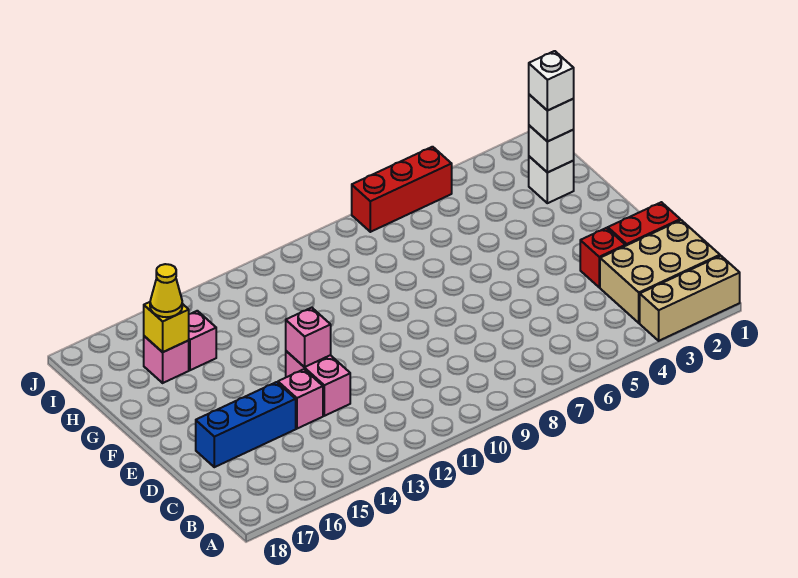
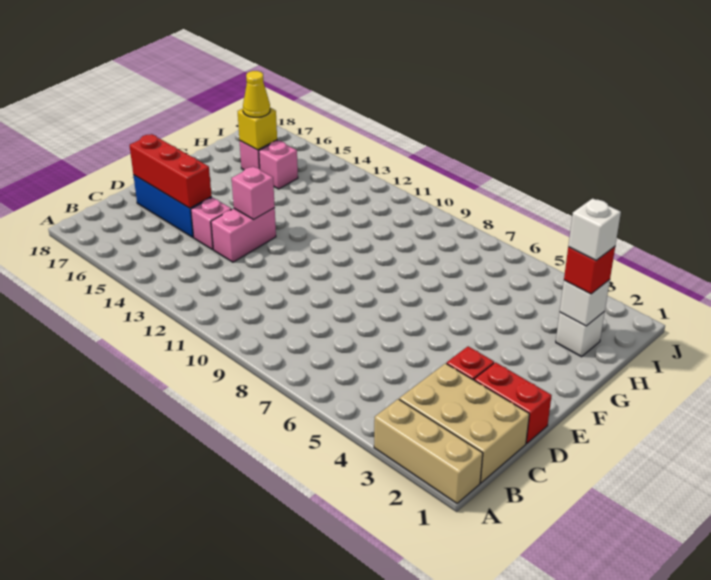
white brick H2 level 3 -> red brick H2 level 3
red brick J5:J7 level 1 -> red brick D15:D17 level 2

